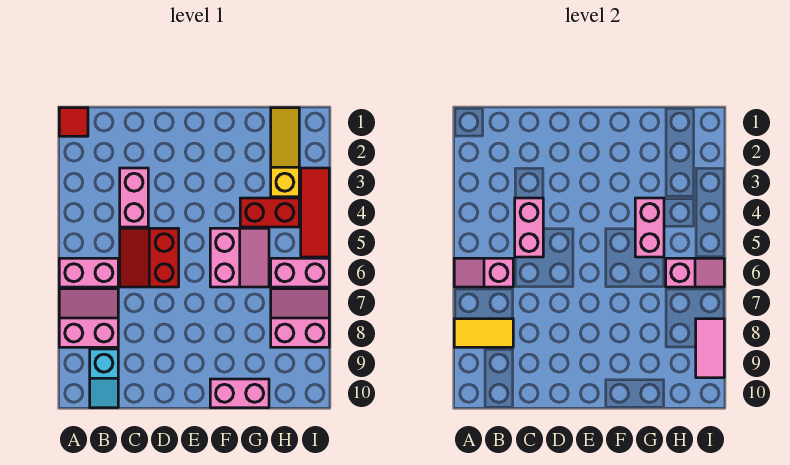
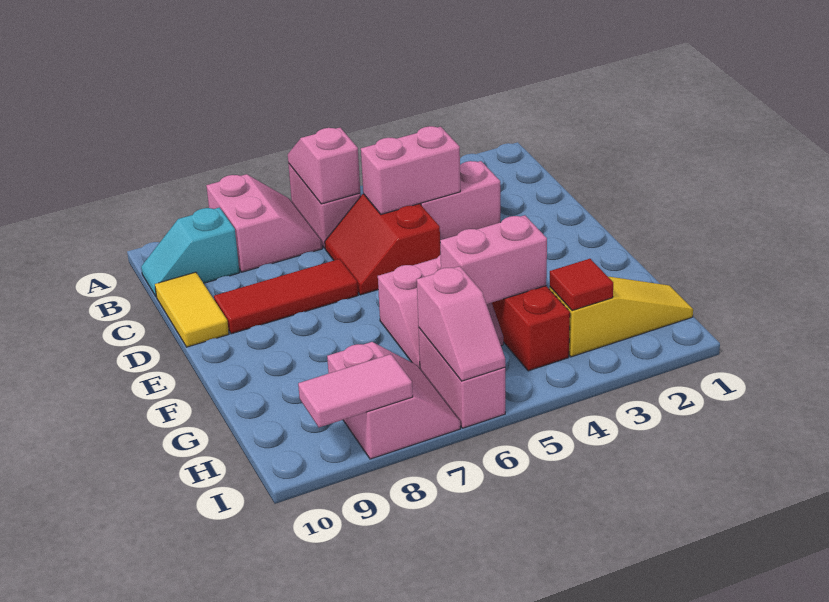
red tile A1 level 1 -> red tile H3 level 2
yellow tile A8:B8 level 2 -> yellow tile C10:D10 level 1
red slope C5:D6 level 1 top D -> red slope C5:D6 level 1 top 5
pink brick F10:G10 level 1 -> none
red tile I3:I5 level 1 -> red tile D7:D9 level 1

